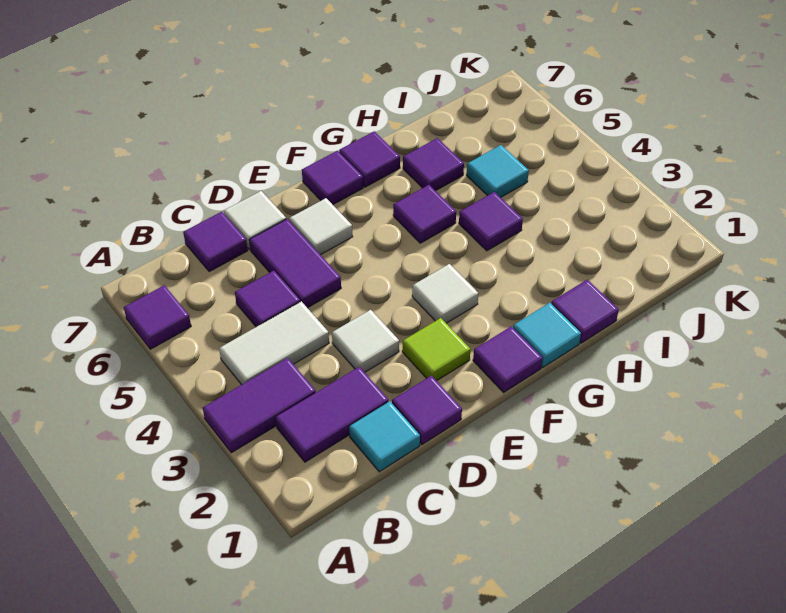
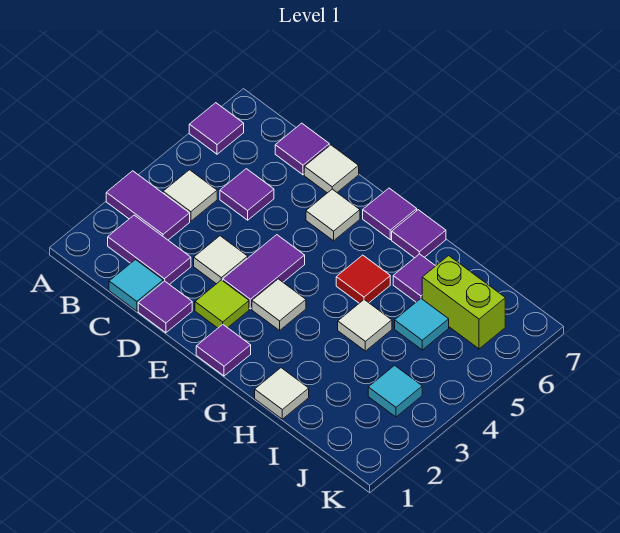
white tile B4:C4 level 1 -> white tile B4 level 1
purple tile D5:D6 level 1 -> purple tile E3:E4 level 1
cyan tile G1 level 1 -> cyan tile J3 level 1
purple tile G5 level 1 -> red tile G5 level 1
purple tile H1 level 1 -> white tile H1 level 1
purple tile H4 level 1 -> white tile H4 level 1
none -> lime brick I6:J6 level 1

